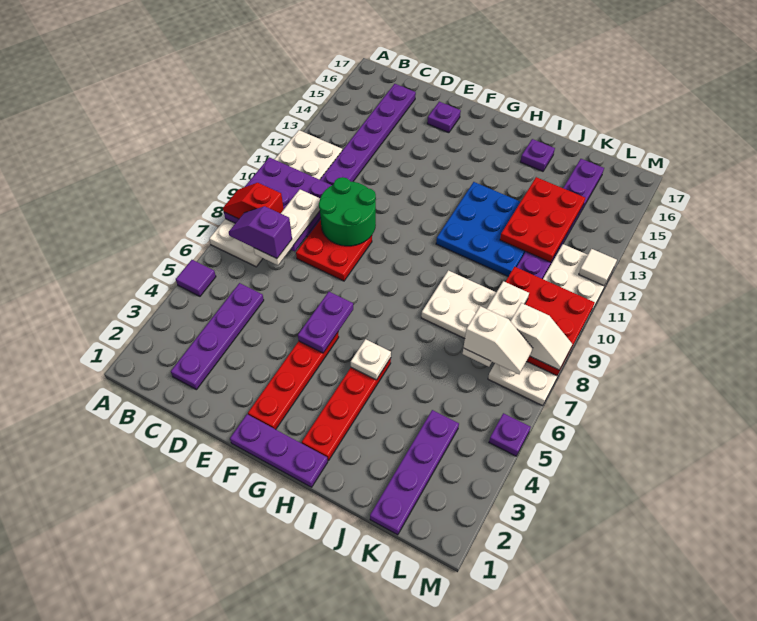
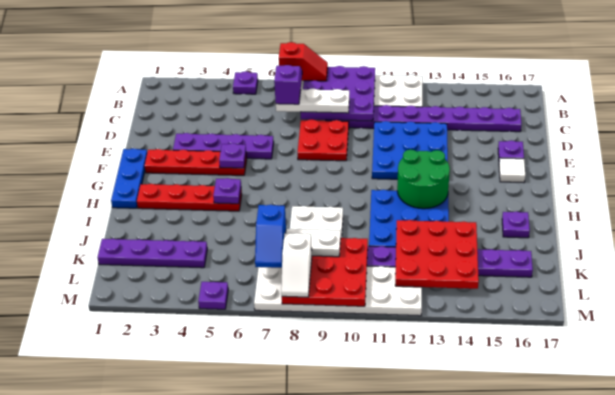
purple tile A5 level 1 -> purple plate A5 level 1
red slope A8:B8 level 3 top B -> red slope A7:A8 level 3 top 7
purple plate C2:C5 level 1 -> purple plate E3:E6 level 1
green round brick D9:E10 level 2 -> green round brick G12:H13 level 2
none -> blue plate D11:F13 level 1
purple plate F1:H1 level 1 -> blue plate F1:H1 level 1
purple plate F5:F6 level 2 -> purple plate F5 level 2
white plate H5 level 2 -> purple plate H5 level 2
red plate J12:K14 level 2 -> red plate J12:L14 level 2
white slope K7:L7 level 4 top K -> blue slope K7:L7 level 4 top K
white tile M12 level 2 -> white tile F16 level 1

